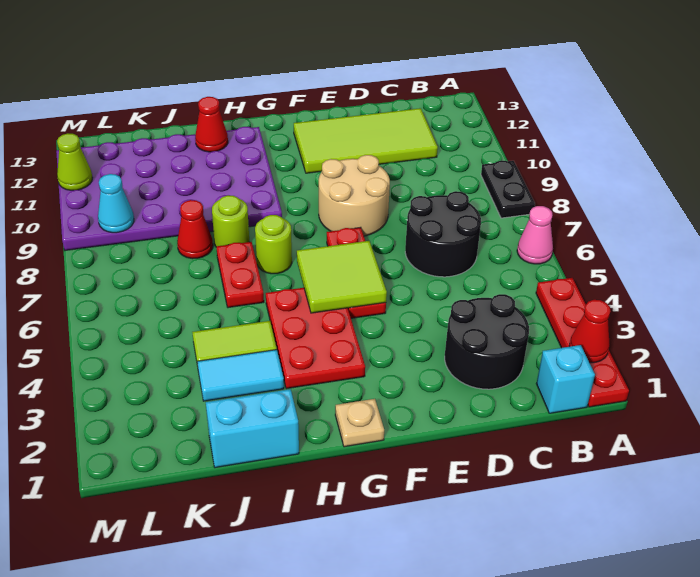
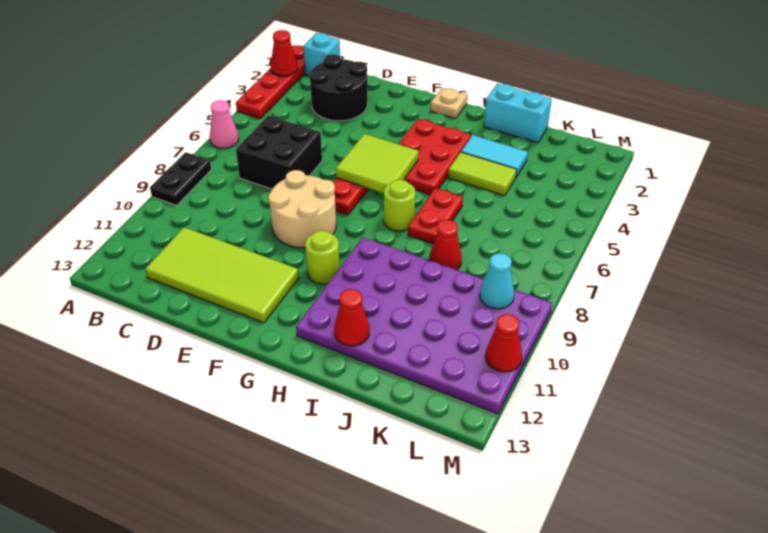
black round brick C6:D7 level 1 -> black brick C6:D7 level 1
lime round brick I8 level 1 -> lime round brick G10 level 1
lime cone M11 level 2 -> red cone M11 level 2

